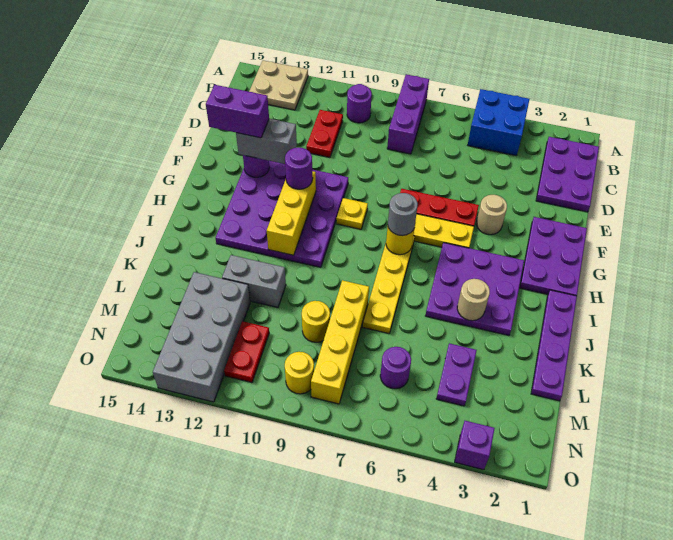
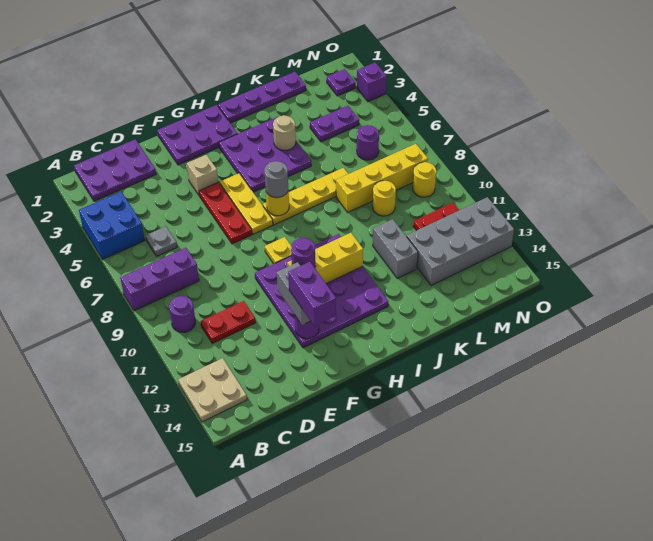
none -> grey plate C6 level 1
tan round brick F4 level 1 -> tan brick F4 level 1
none -> purple plate N2 level 1

